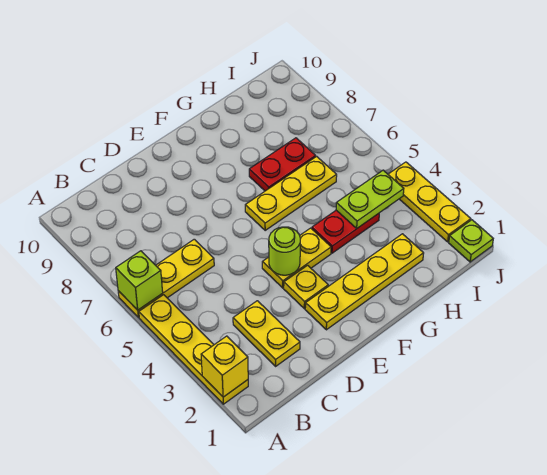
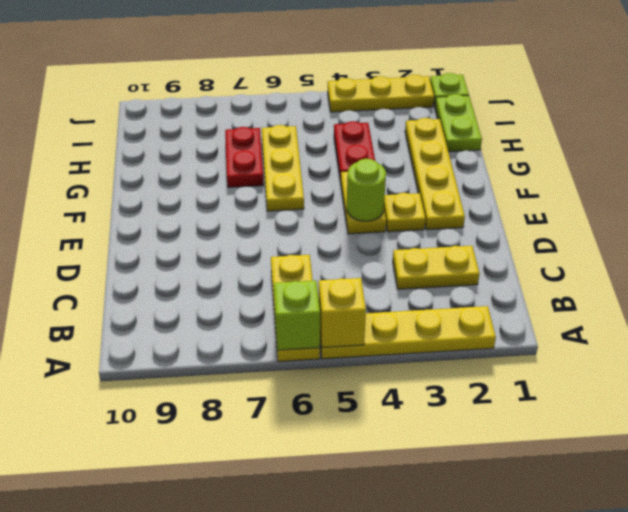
yellow brick A2 level 2 -> yellow brick A5 level 2
lime plate H4:I4 level 2 -> lime plate H1:I1 level 1

